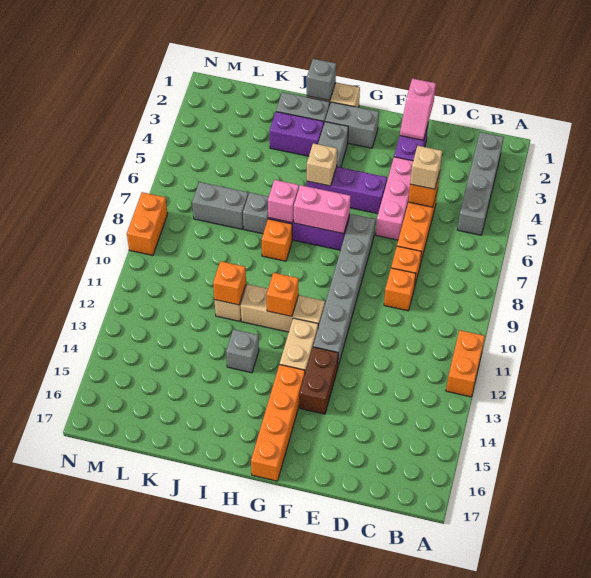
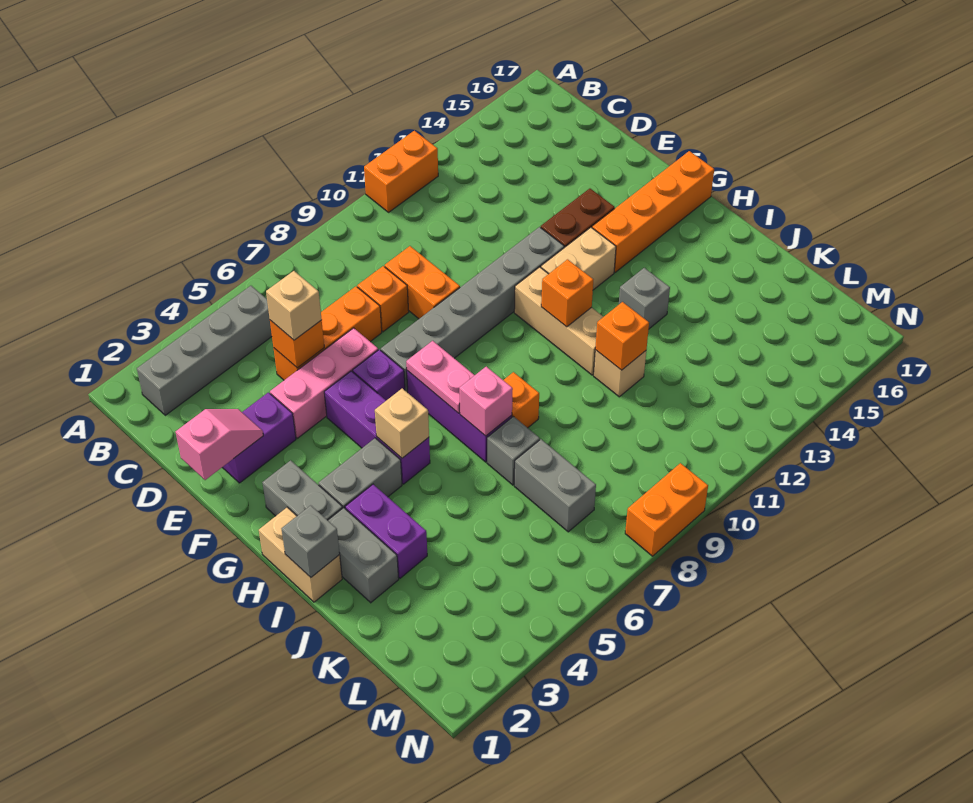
orange brick D9 level 1 -> orange brick D9:E9 level 1
none -> purple brick F6 level 1
pink brick G7:H7 level 2 -> pink plate G7:H7 level 2

